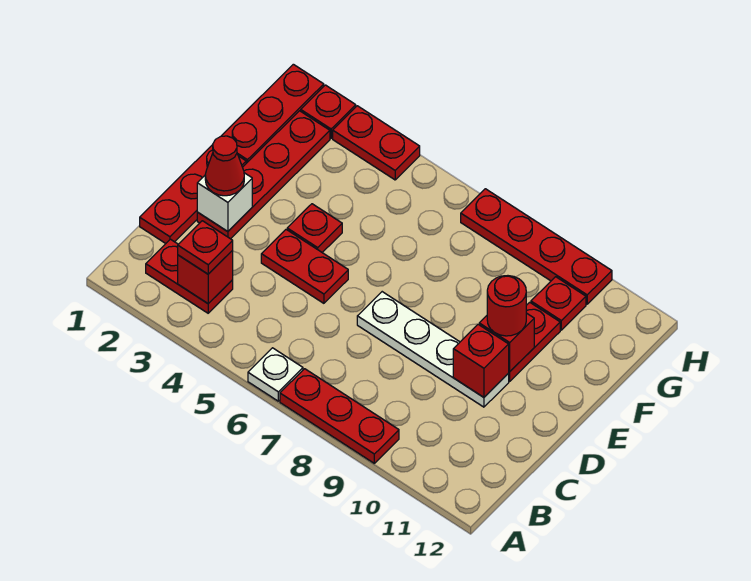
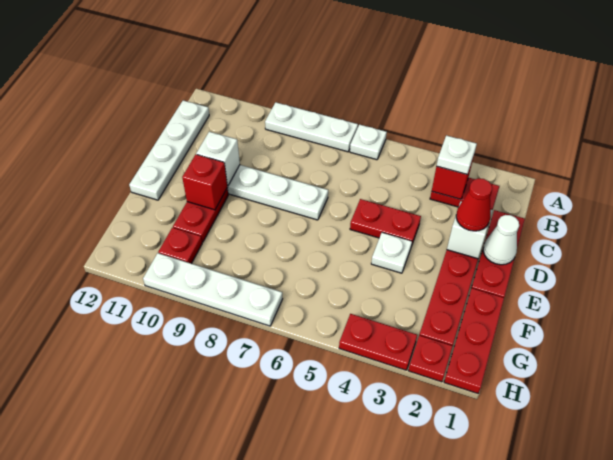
red plate A7:A9 level 1 -> white plate A7:A9 level 1
red plate B3 level 3 -> white plate B3 level 3
none -> white plate B12:E12 level 1
none -> white cone D1 level 2
red brick D10 level 2 -> white brick D10 level 2
red plate E4 level 1 -> white plate E4 level 1
red round brick E10 level 3 -> none
red plate H7:H10 level 1 -> white plate H7:H10 level 1

